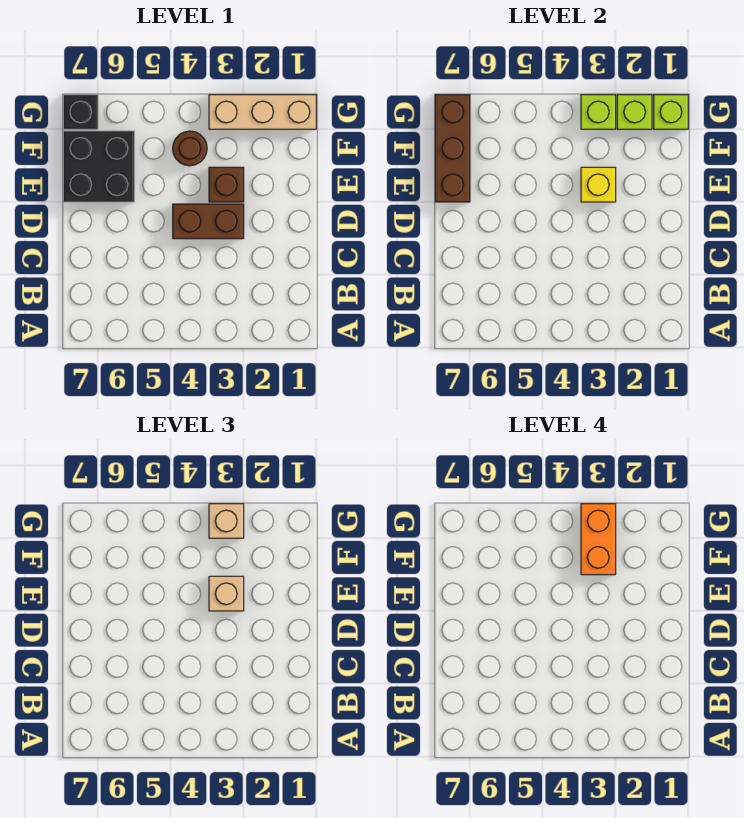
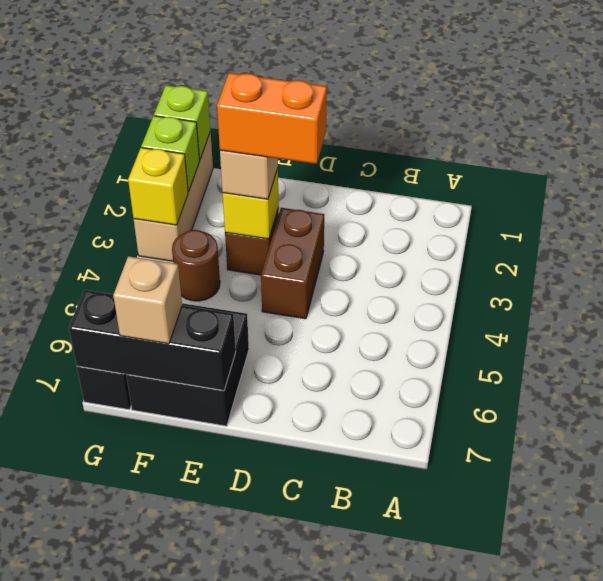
brown brick E7:G7 level 2 -> black brick E7:G7 level 2
orange brick F3:G3 level 4 -> orange brick D3:E3 level 4
lime brick G3 level 2 -> yellow brick G3 level 2
tan brick G3 level 3 -> tan brick F7 level 3

